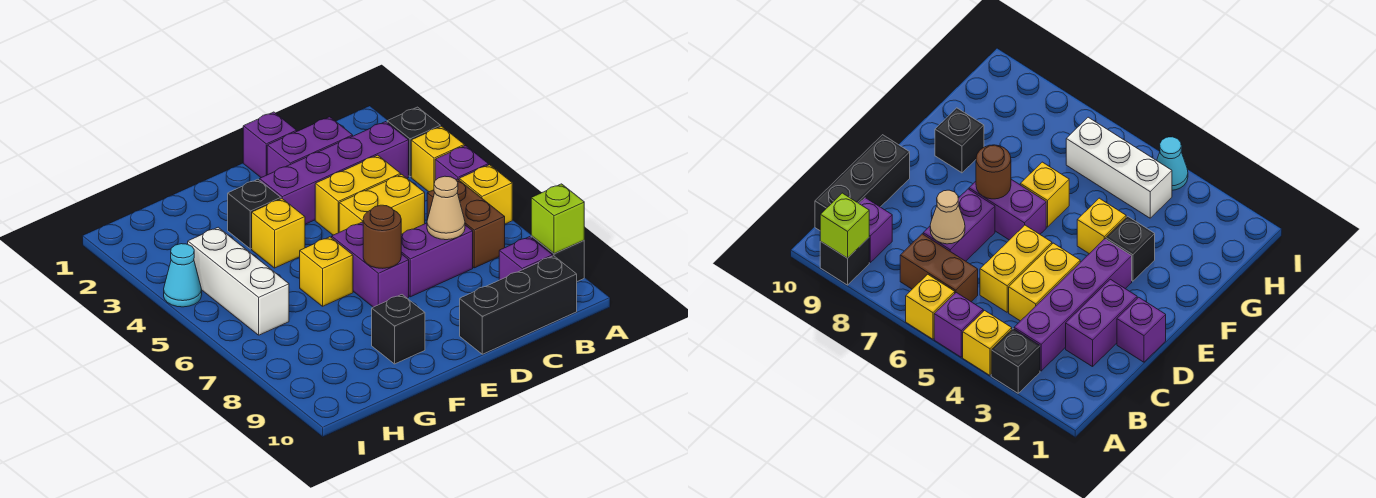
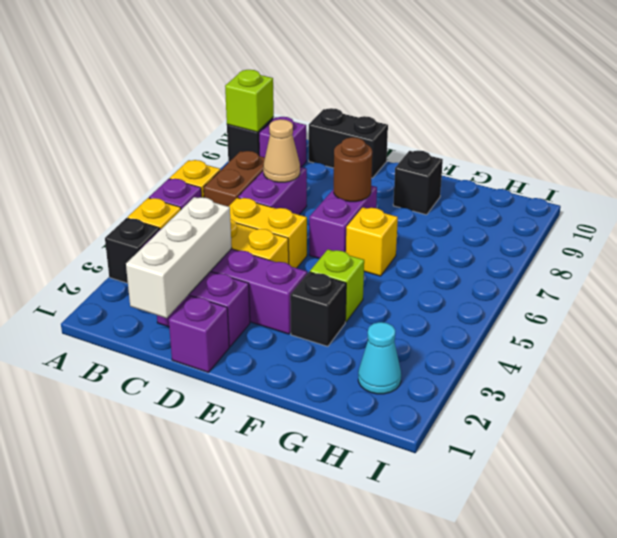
black brick B10:D10 level 1 -> black brick C10:D10 level 1
purple brick C7:D7 level 1 -> purple brick C6:C7 level 1
yellow brick F4 level 1 -> lime brick F4 level 1
white brick H4:H6 level 1 -> white brick C1:C3 level 2
cyan cone I4 level 1 -> cyan cone H2 level 1

